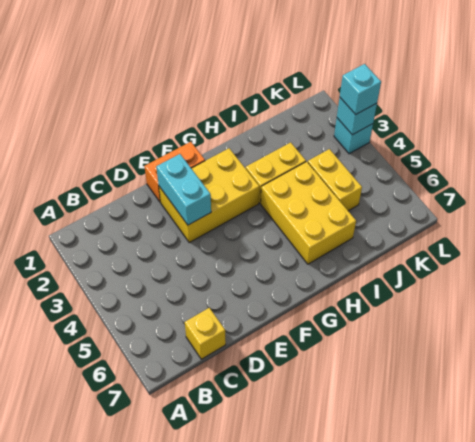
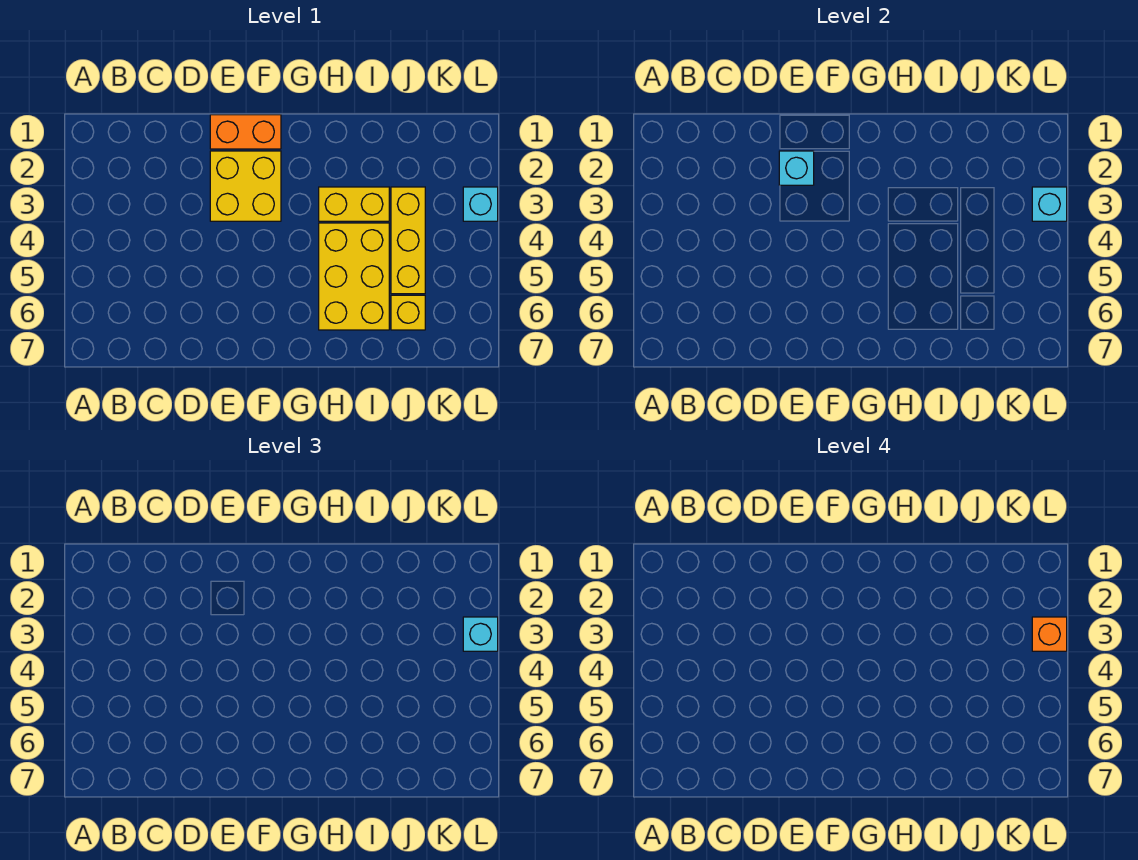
yellow brick C7 level 1 -> yellow brick J6 level 1
yellow brick E2:G3 level 1 -> yellow brick E2:F3 level 1
cyan brick E2:E3 level 2 -> cyan brick E2 level 2
yellow brick J4:J5 level 1 -> yellow brick J3:J5 level 1
none -> orange brick L3 level 4

